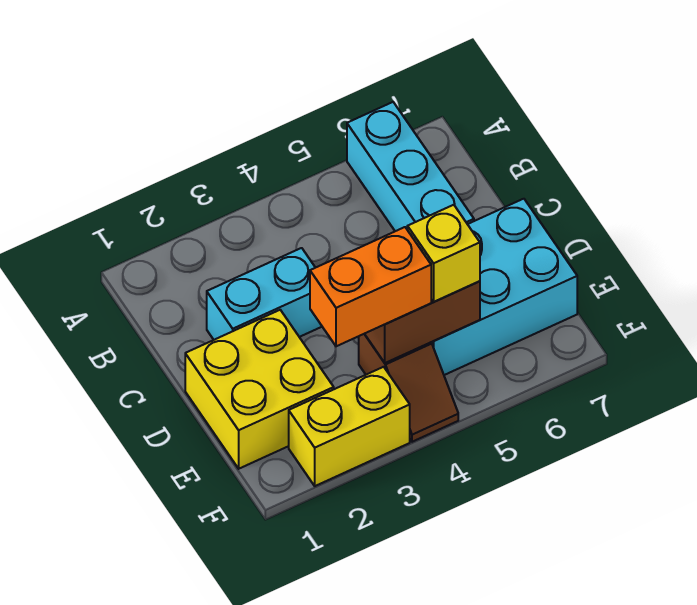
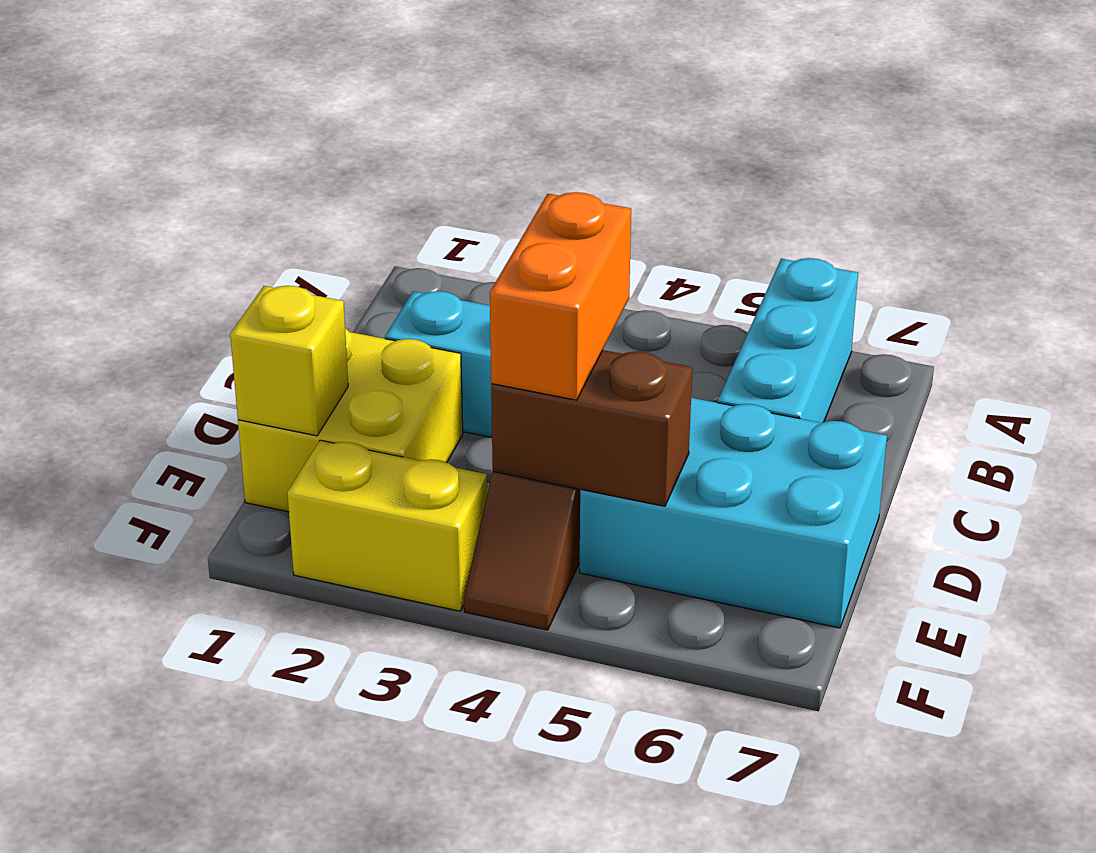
orange brick E3:E4 level 3 -> orange brick D4:E4 level 3
yellow brick E5 level 3 -> yellow brick E1 level 2

